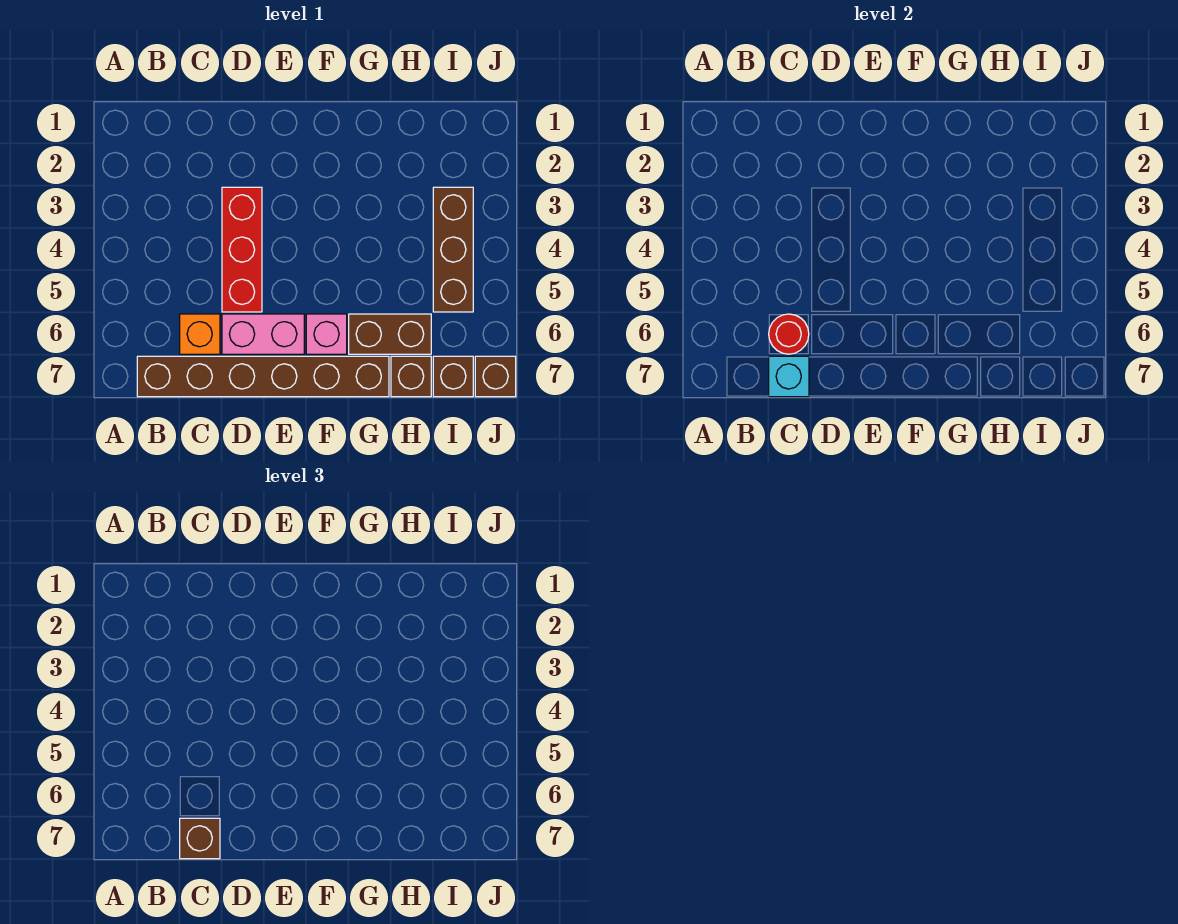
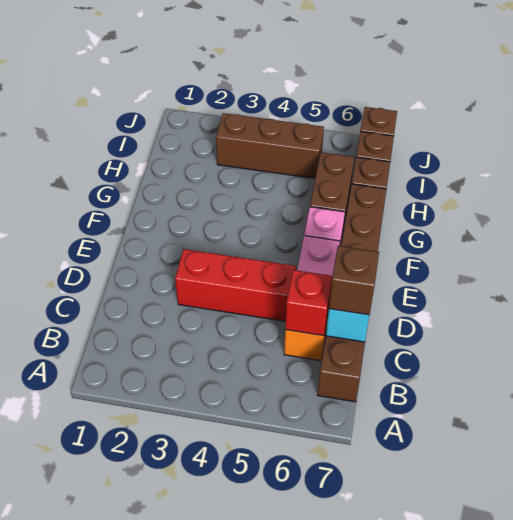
red round brick C6 level 2 -> red brick C6 level 2

